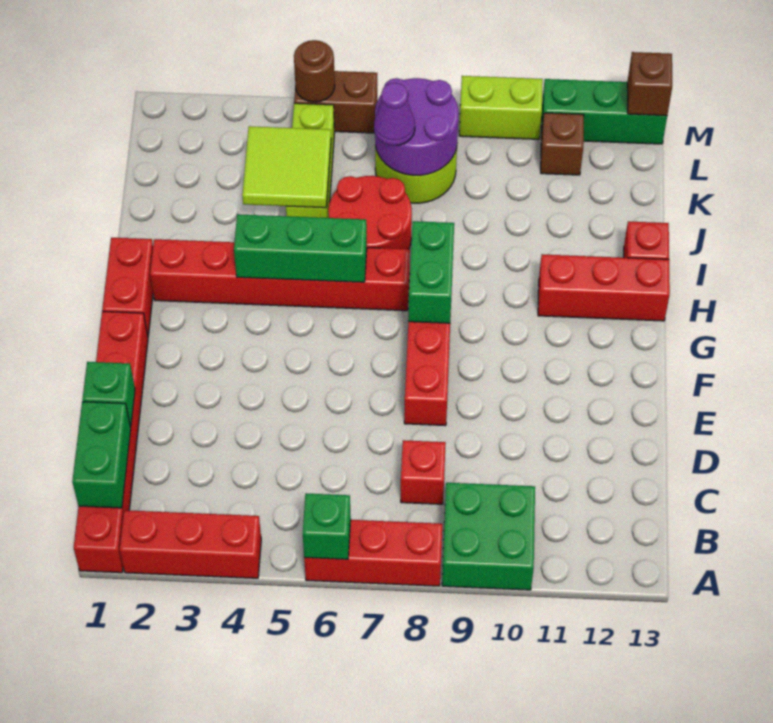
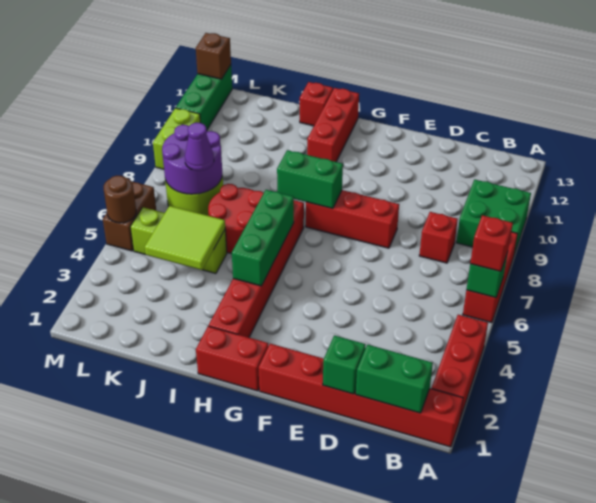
none -> red brick A6 level 3
brown brick L11 level 1 -> none

